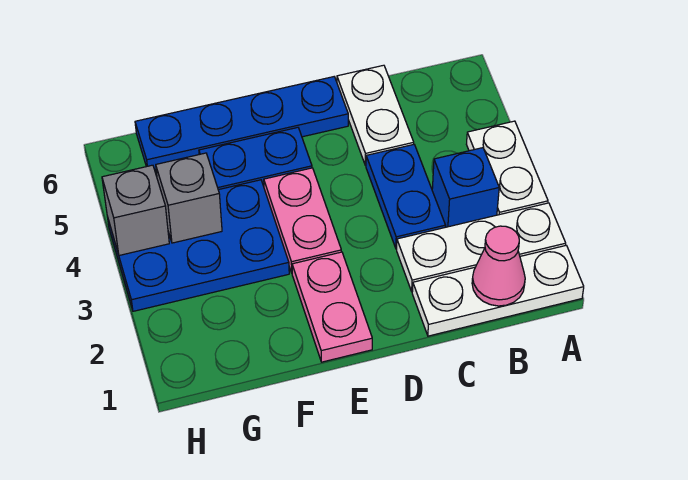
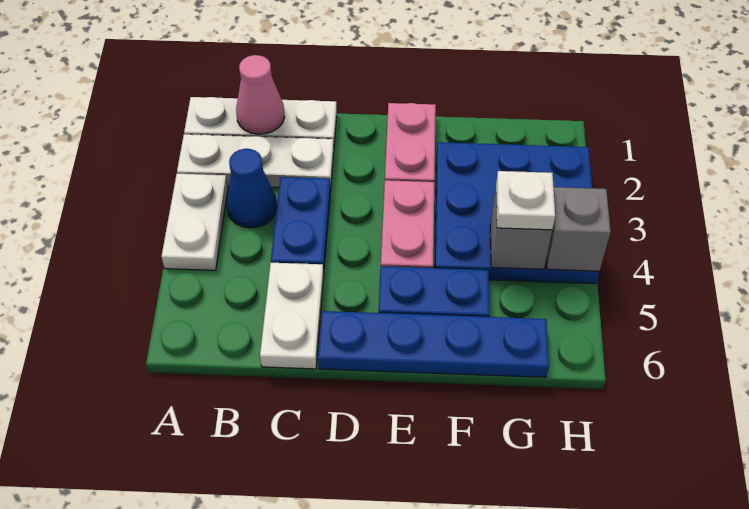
blue brick B3 level 1 -> blue cone B3 level 1
blue plate F3:H4 level 1 -> blue plate F2:H4 level 1
none -> white plate G4 level 3

